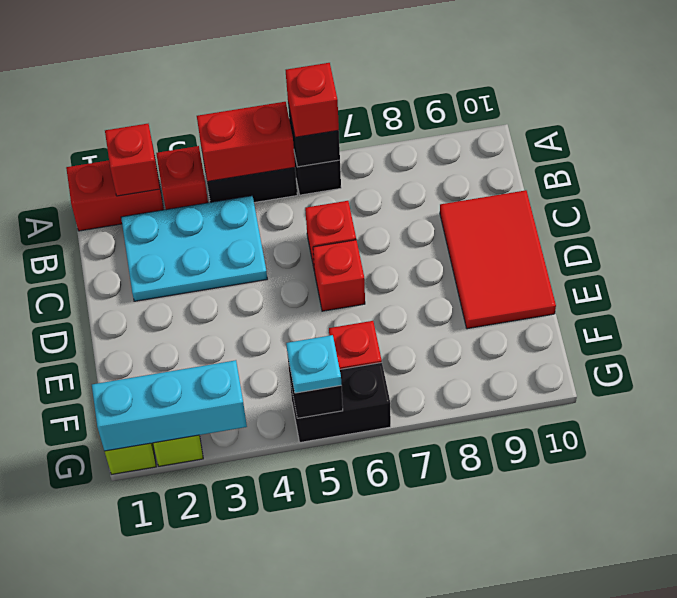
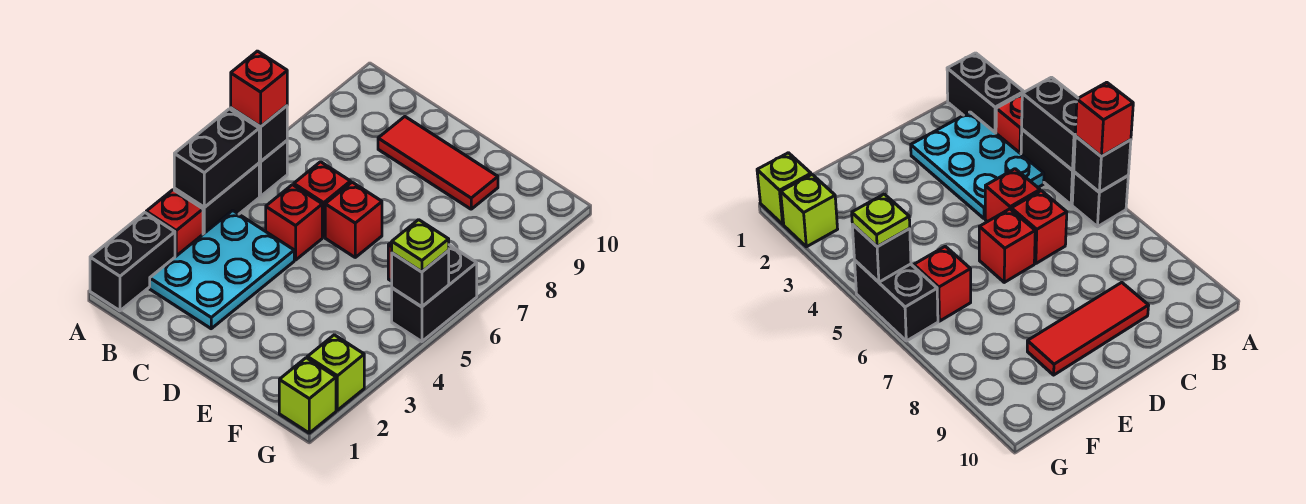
red brick A1:A2 level 1 -> black brick A1:A2 level 1
red brick A2 level 2 -> red brick C5 level 1
red brick A4:A5 level 2 -> black brick A4:A5 level 2
red tile C9:E10 level 1 -> red tile C9:E9 level 1
cyan brick G1:G3 level 2 -> none
cyan plate G5 level 3 -> lime plate G5 level 3

